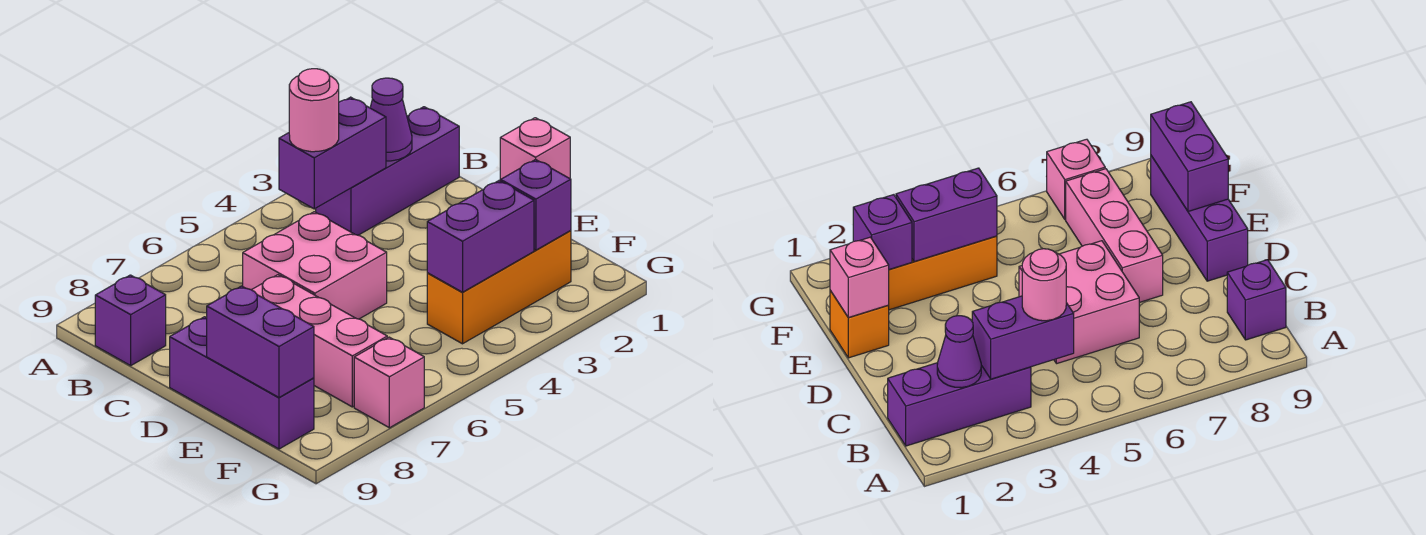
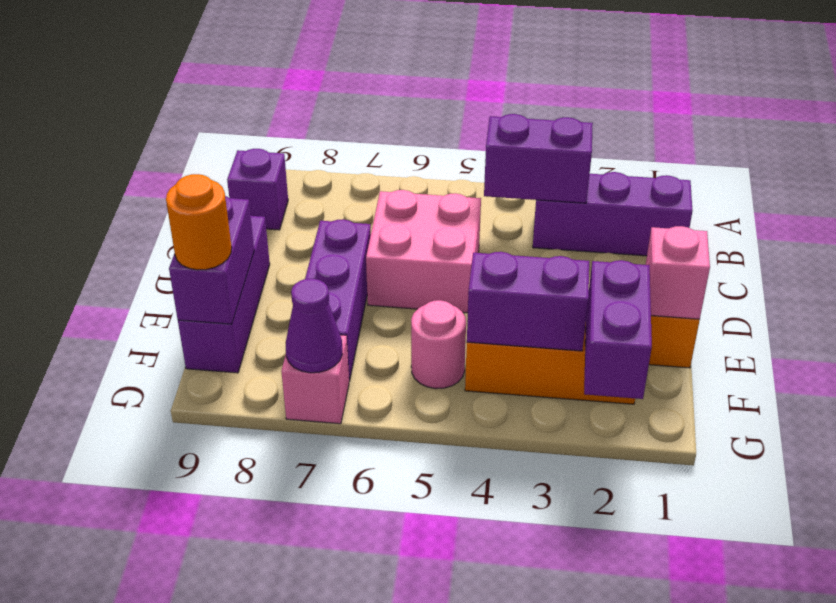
purple cone B2 level 2 -> purple cone G7 level 2
pink round brick B4 level 3 -> pink round brick F5 level 1
pink brick D7:F7 level 1 -> purple brick D7:F7 level 1
purple brick F2 level 2 -> purple brick F2:G2 level 2
none -> orange round brick F9 level 3

